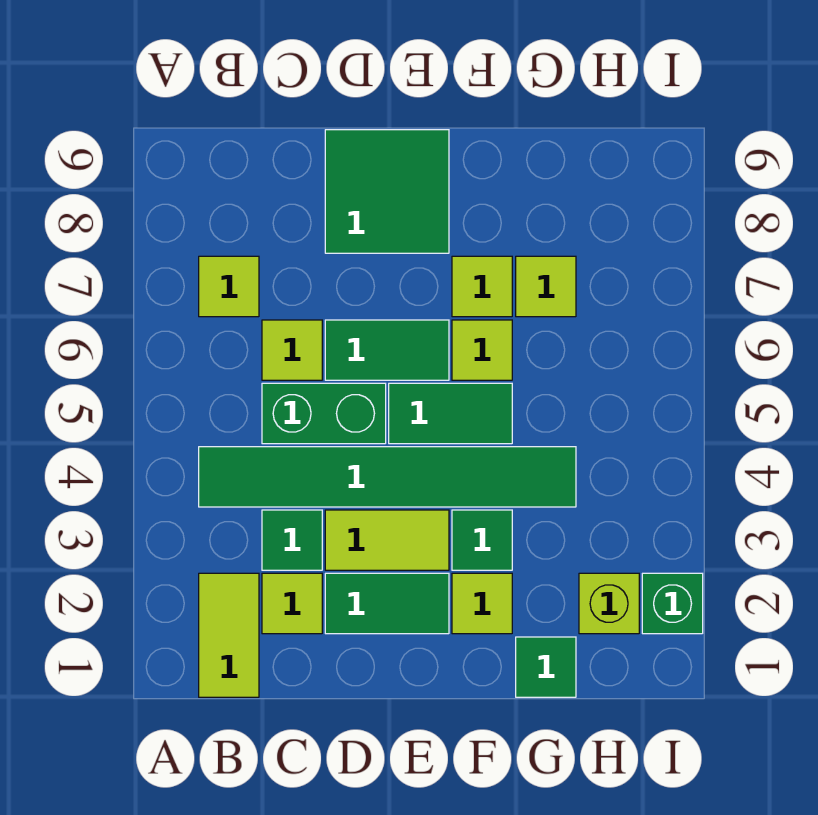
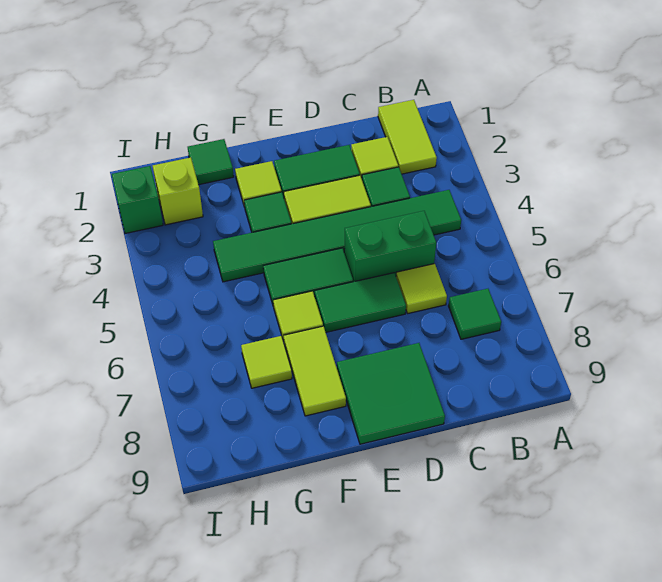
lime tile B7 level 1 -> green tile B7 level 1
lime tile F7 level 1 -> lime tile F7:F8 level 1

